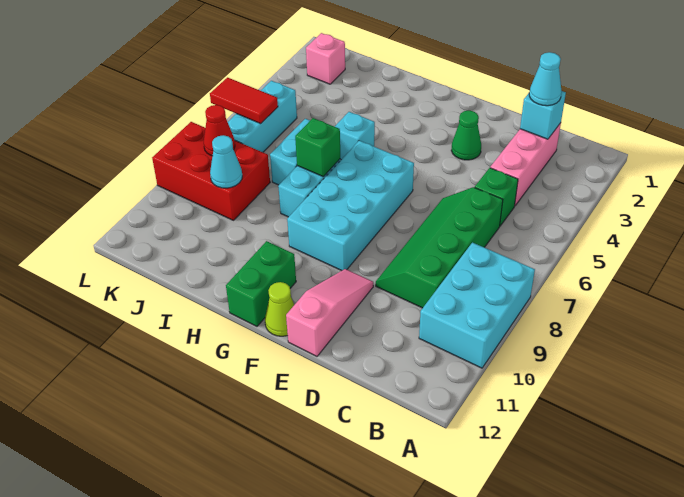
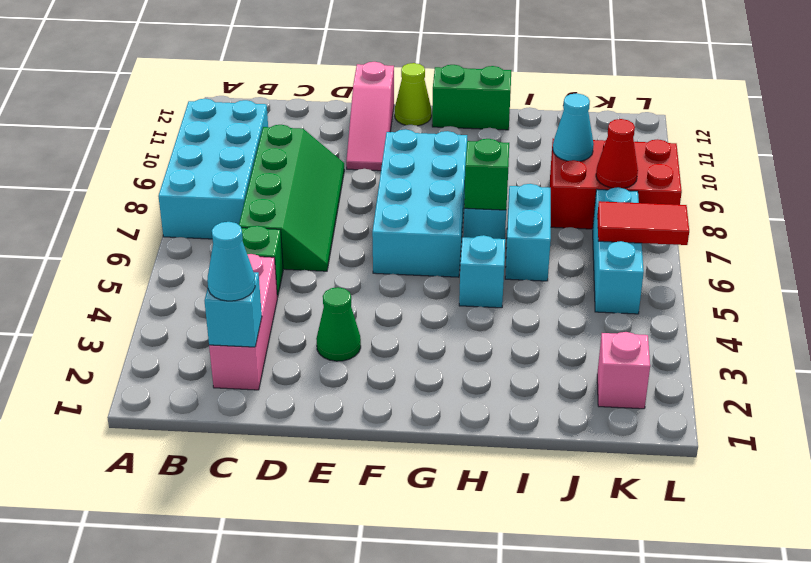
cyan brick A8:B10 level 1 -> cyan brick A7:B10 level 1
green brick G11:G12 level 1 -> green brick G12:H12 level 1

